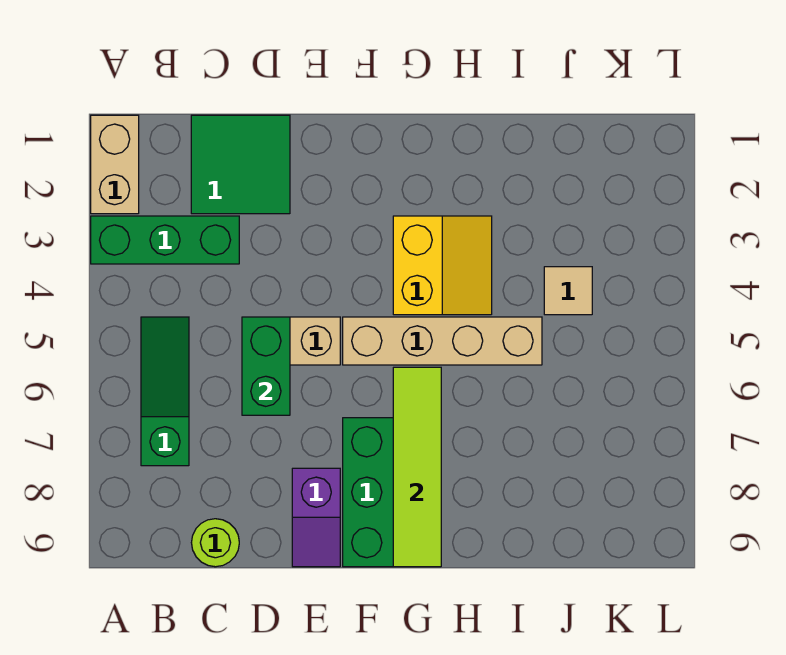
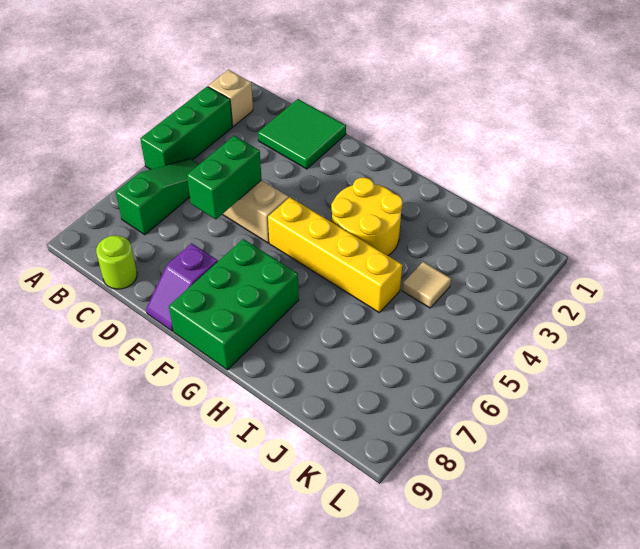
tan brick A1:A2 level 1 -> tan brick A2 level 1
green brick A3:C3 level 1 -> green brick A3:A5 level 1
tan brick F5:I5 level 1 -> yellow brick F5:I5 level 1
yellow slope G3:H4 level 1 top G -> yellow round brick G3:H4 level 1
lime tile G6:G9 level 2 -> none

